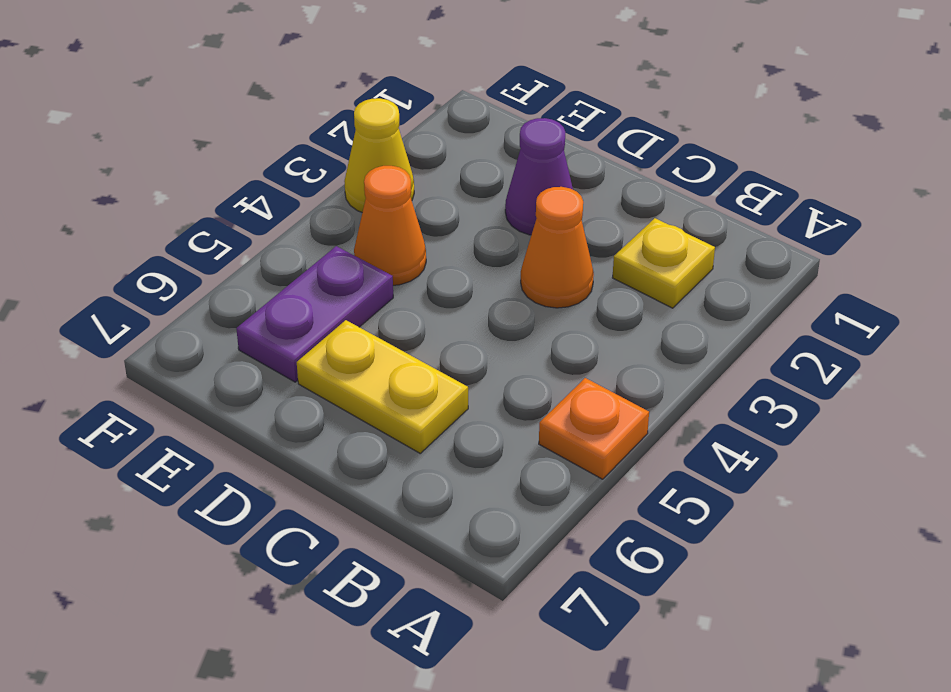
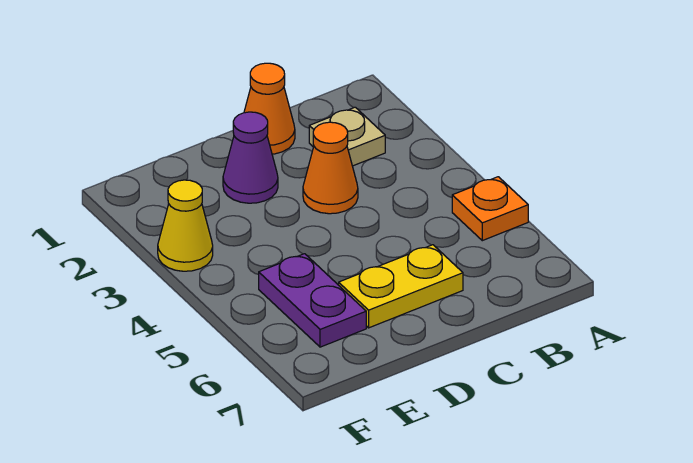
yellow plate B2 level 1 -> tan plate B2 level 1
orange cone E4 level 1 -> orange cone C1 level 1

